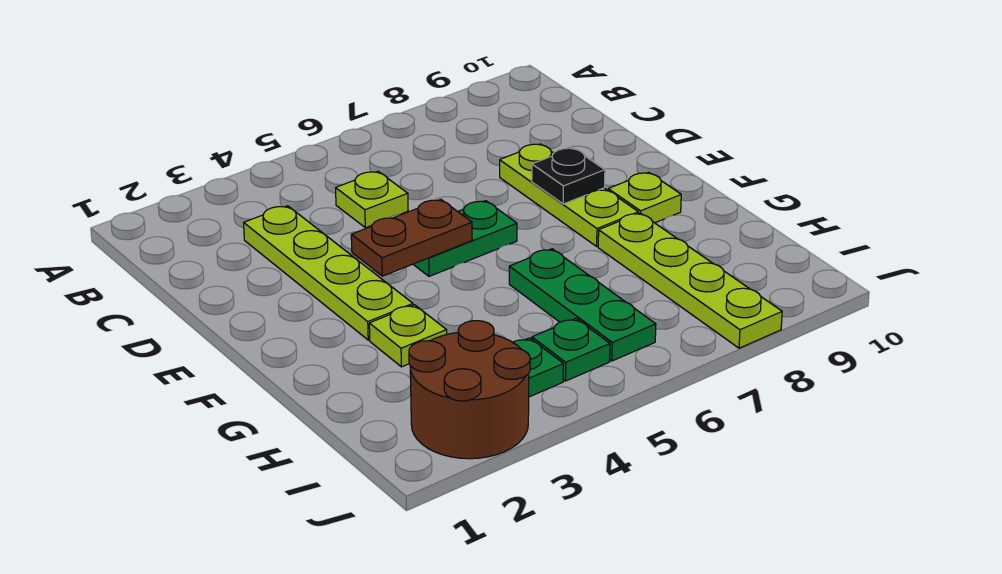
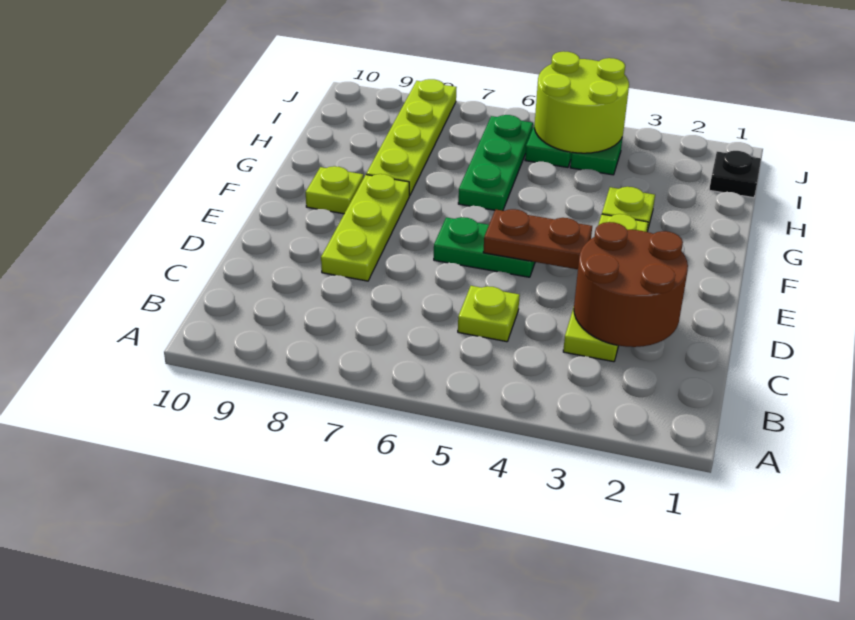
black plate E8 level 2 -> black plate I1 level 1
brown round brick I2:J3 level 1 -> brown round brick C2:D3 level 2
none -> lime round brick I4:J5 level 2

